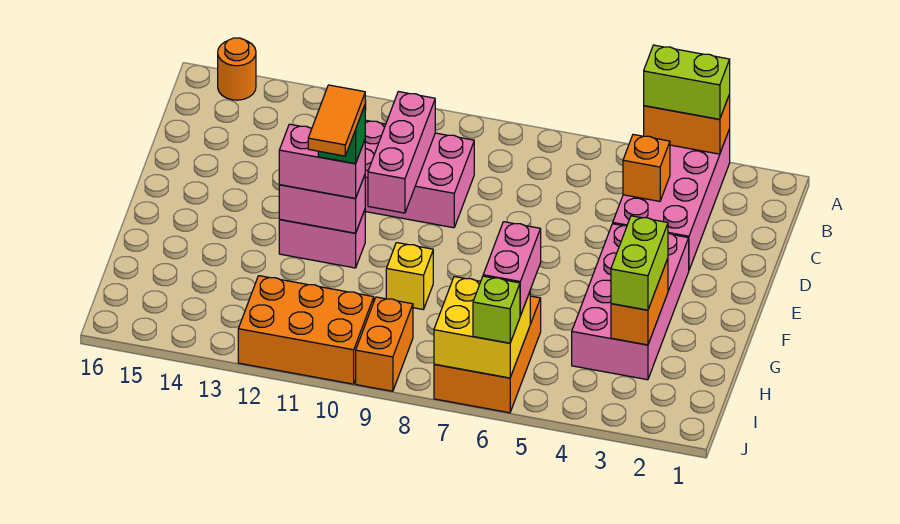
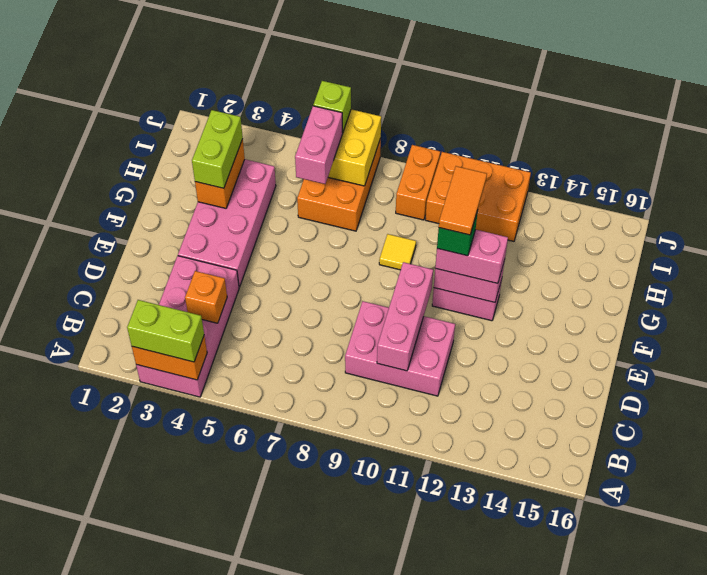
orange round brick A15 level 1 -> none
yellow brick G9 level 1 -> yellow tile G9 level 1

